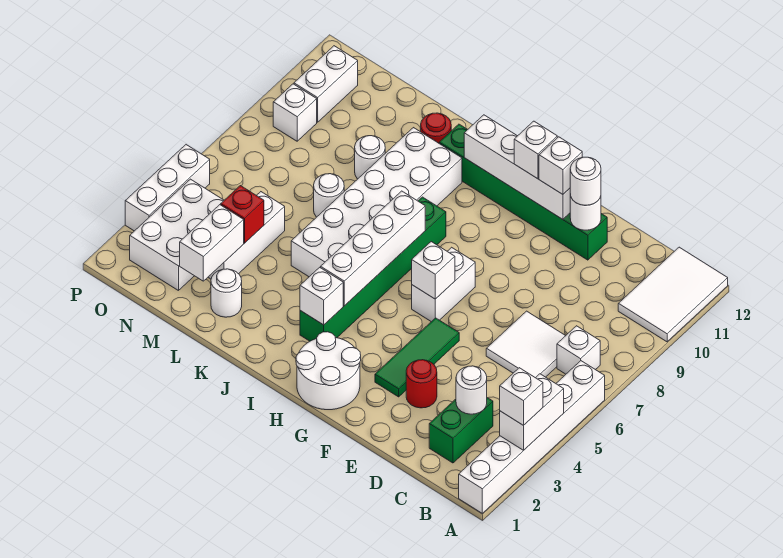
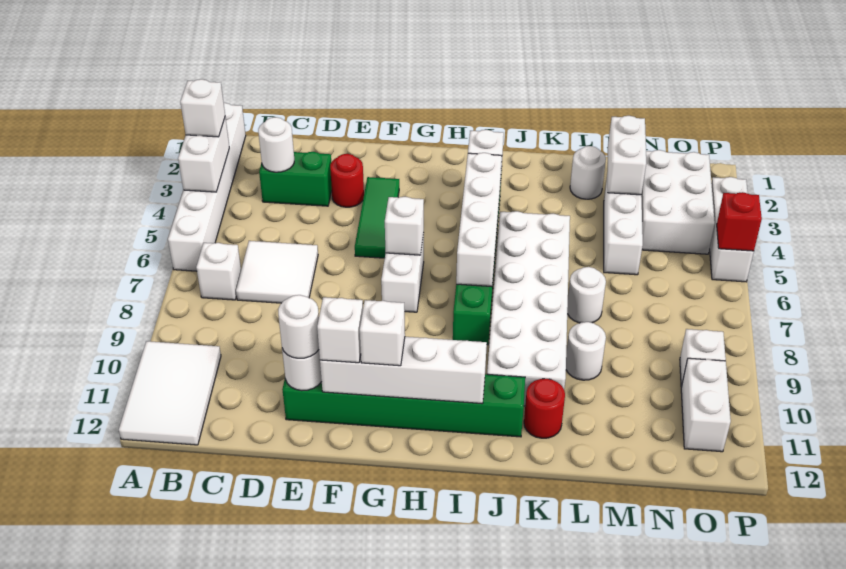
green brick C2:C3 level 1 -> green brick C3:D3 level 1
white round brick G1:H2 level 1 -> none
red brick M4 level 2 -> red brick P5 level 2

